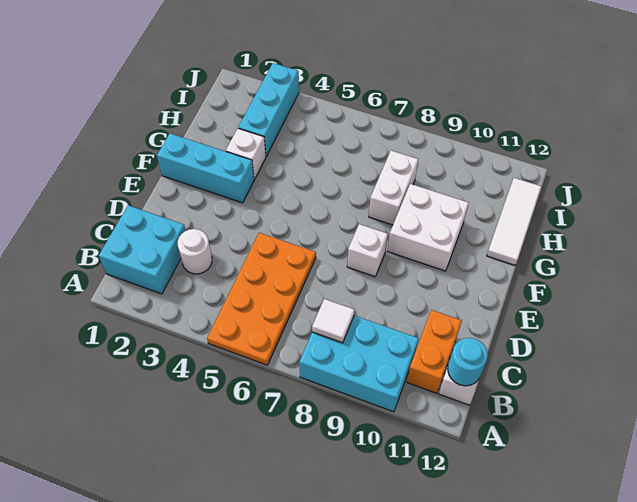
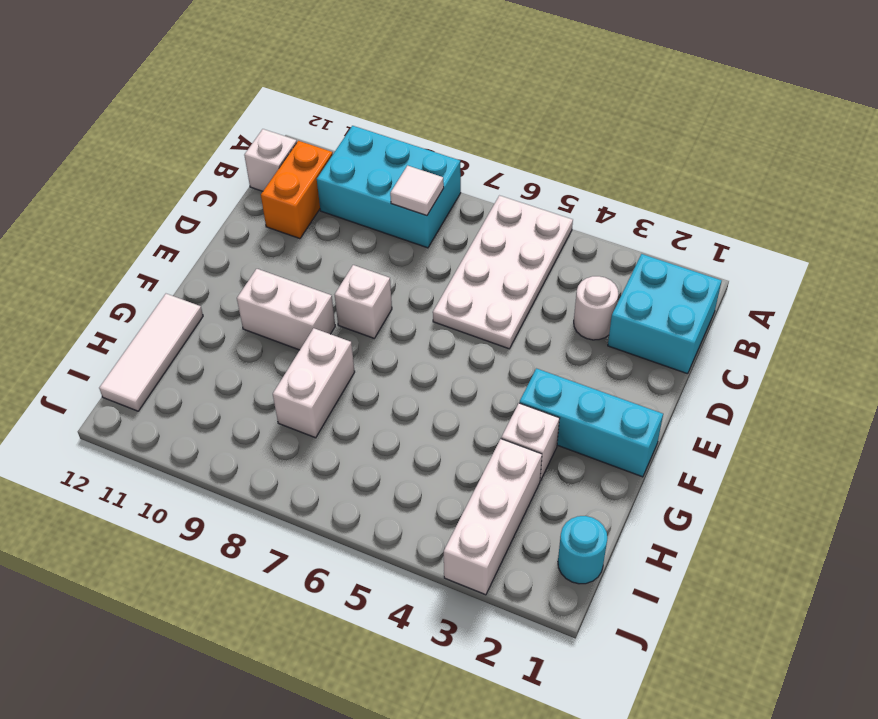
orange plate A5:D6 level 1 -> white plate A5:D6 level 1
cyan round brick B12 level 2 -> cyan round brick I1 level 1
white brick F9:G10 level 1 -> white brick F9:F10 level 1
cyan brick H3:J3 level 1 -> white brick H3:J3 level 1

